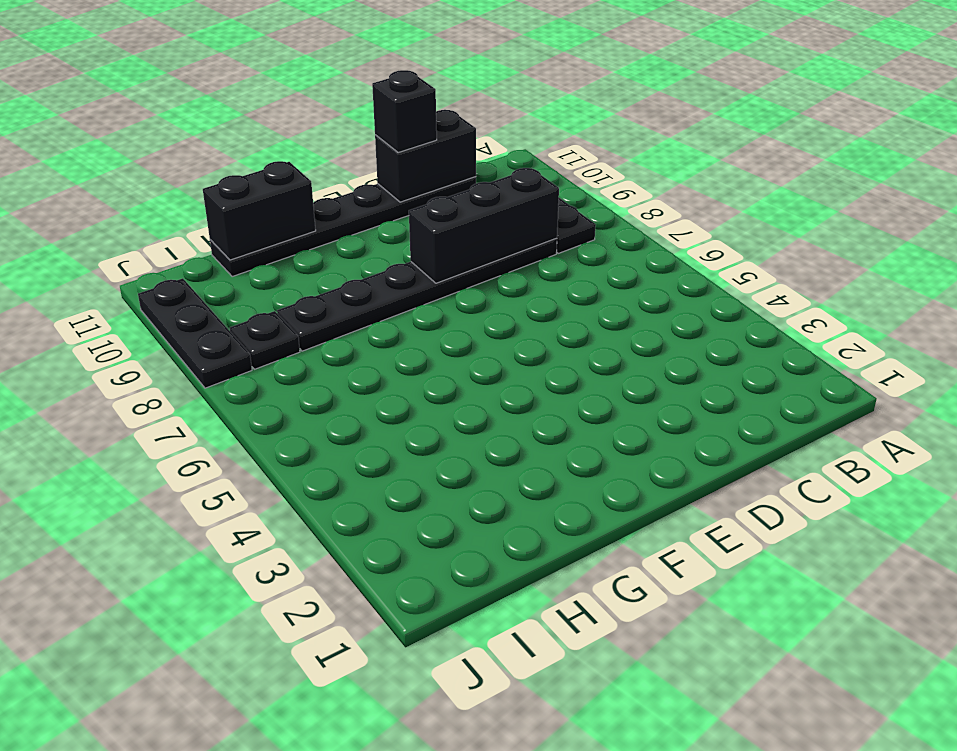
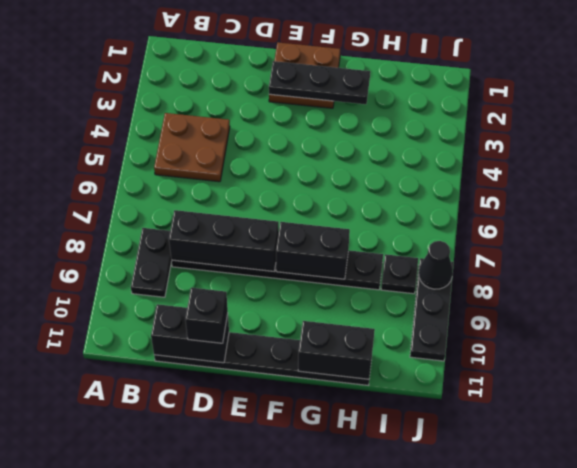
none -> brown plate B4:C5 level 1
none -> brown plate E1:F2 level 1
none -> black plate E2:G2 level 2
none -> black brick F8:G8 level 2
none -> black cone J8 level 2

